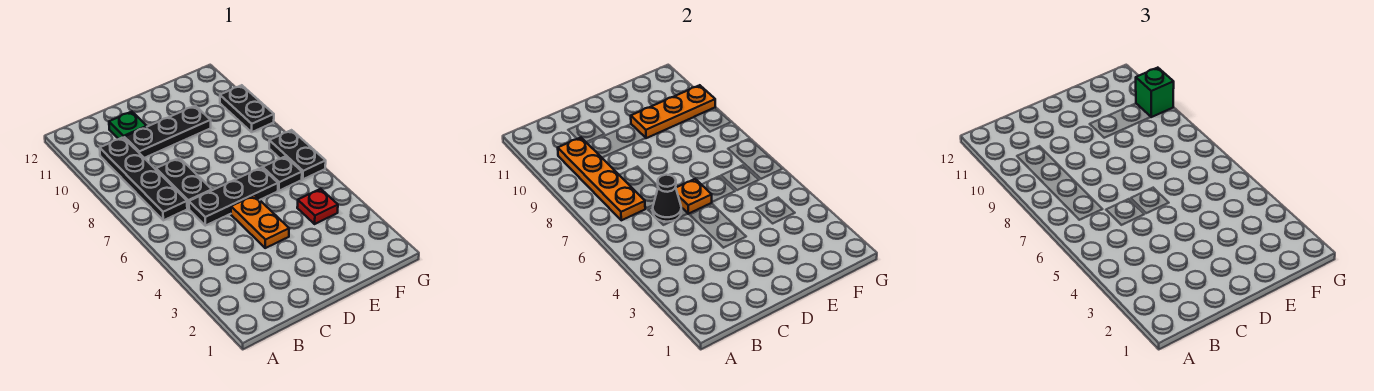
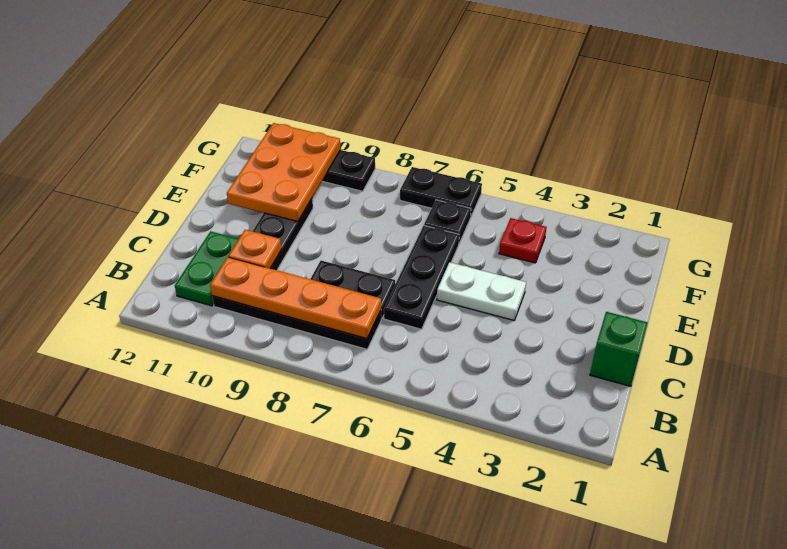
black cone C6 level 2 -> none
green plate C11 level 1 -> green plate B11:C11 level 1
orange plate D4:D5 level 1 -> white plate D4:D5 level 1
orange plate D6 level 2 -> orange plate C10 level 2
orange plate E10:G10 level 2 -> orange plate E10:G11 level 2
green brick G10 level 3 -> green brick C1 level 1

